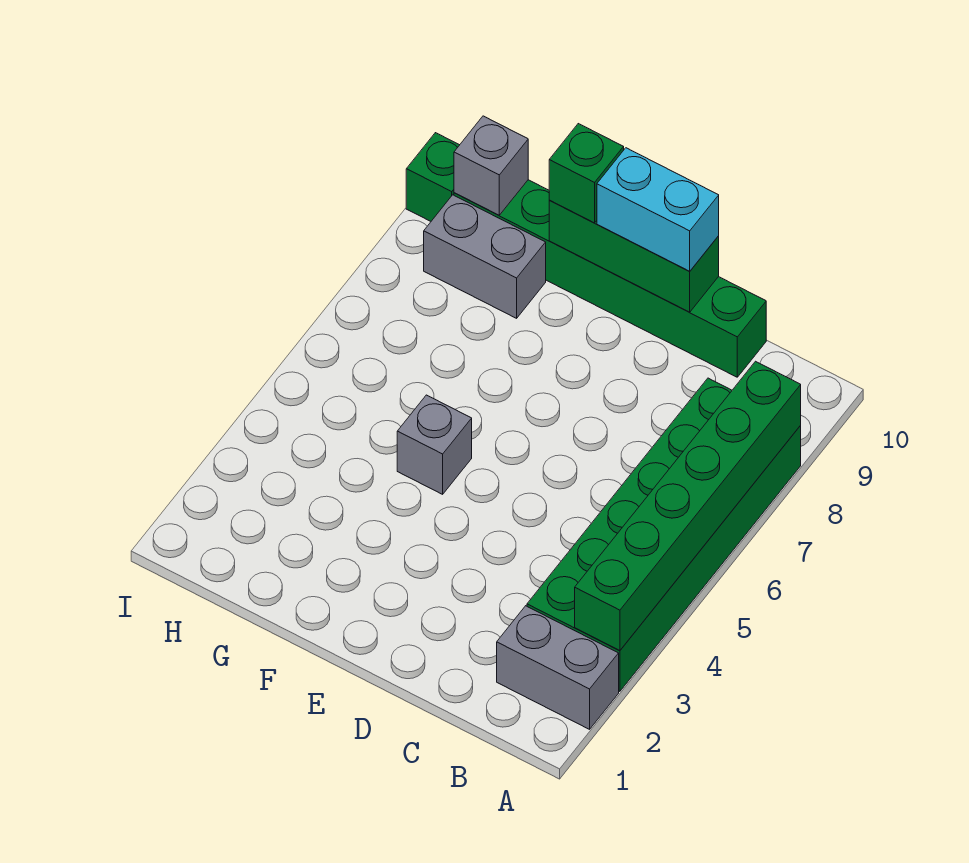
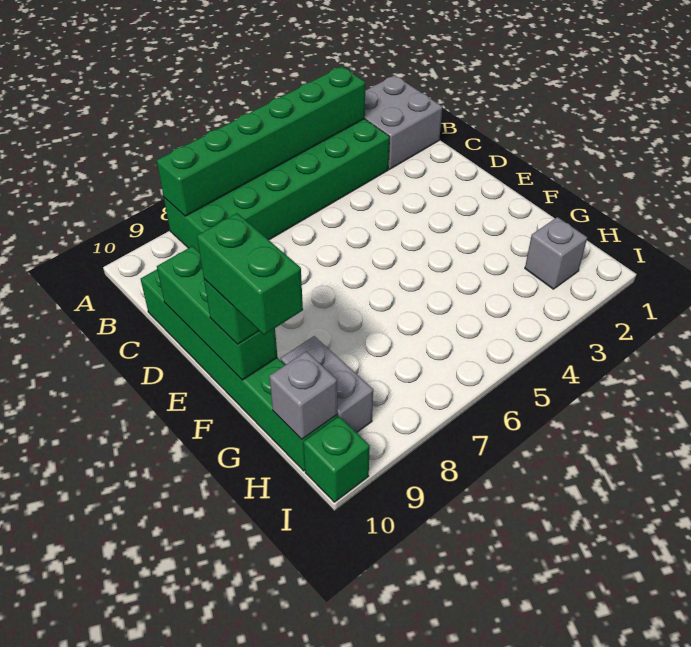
grey brick A2:B2 level 1 -> grey brick A1:B2 level 1
cyan brick D10:E10 level 3 -> none
grey brick F5 level 1 -> grey brick H2 level 1
none -> green brick F10:G10 level 4

